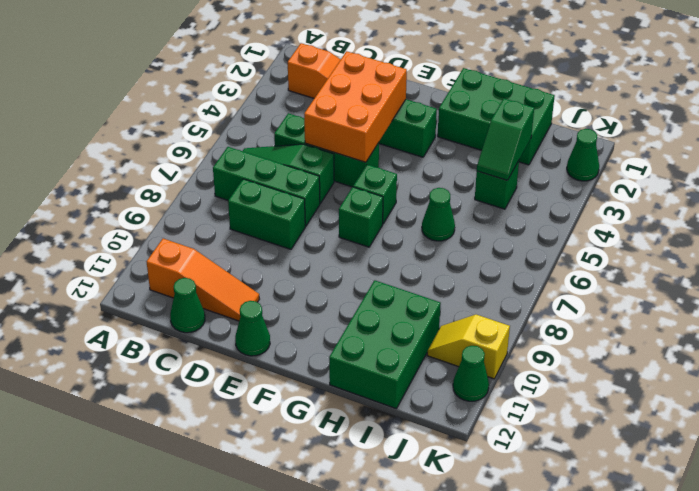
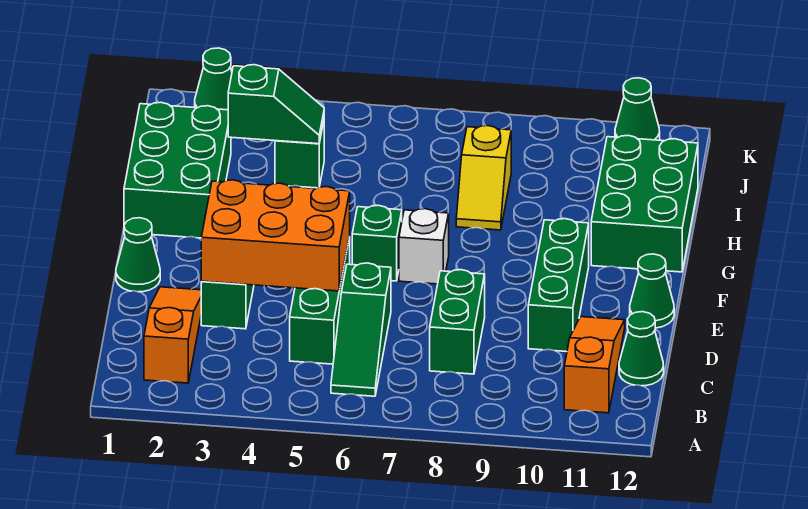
green brick B7:D7 level 1 -> green brick D10:F10 level 1
green brick F7 level 1 -> white brick F7 level 1
green cone H6 level 1 -> green cone E1 level 1
green brick H10:I12 level 1 -> green brick G11:I12 level 1
yellow slope J10:K10 level 1 top K -> yellow slope H8:I8 level 1 top I

